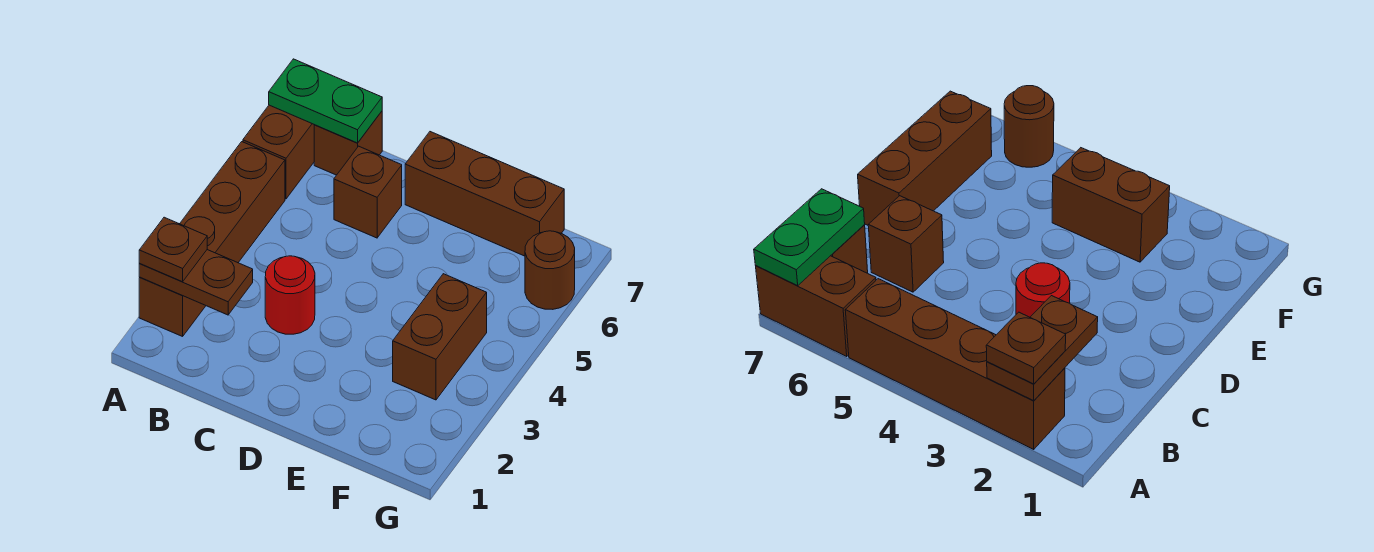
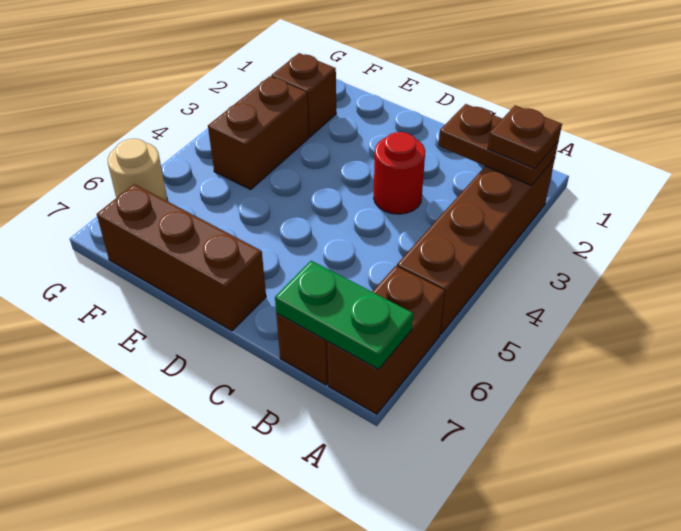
brown brick C6 level 1 -> brown brick F2 level 1
brown round brick G6 level 1 -> tan round brick G6 level 1

